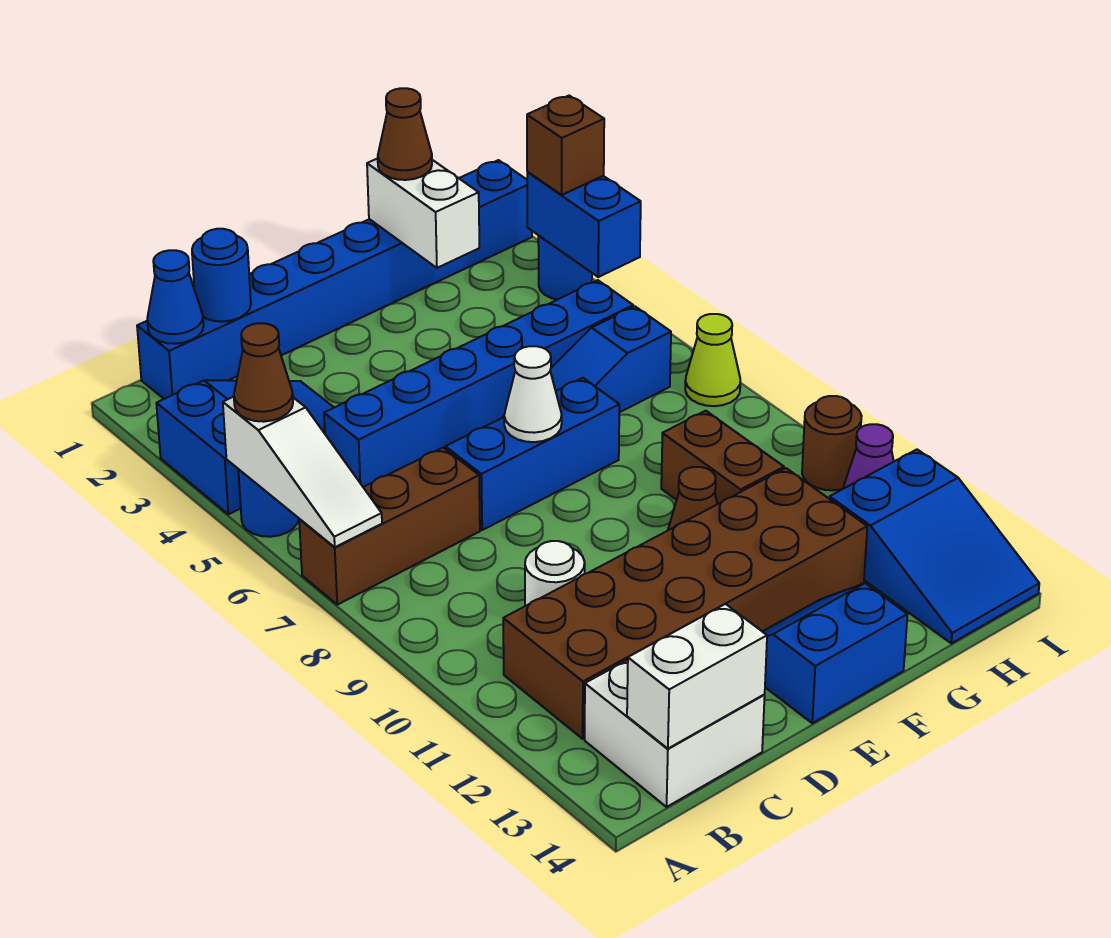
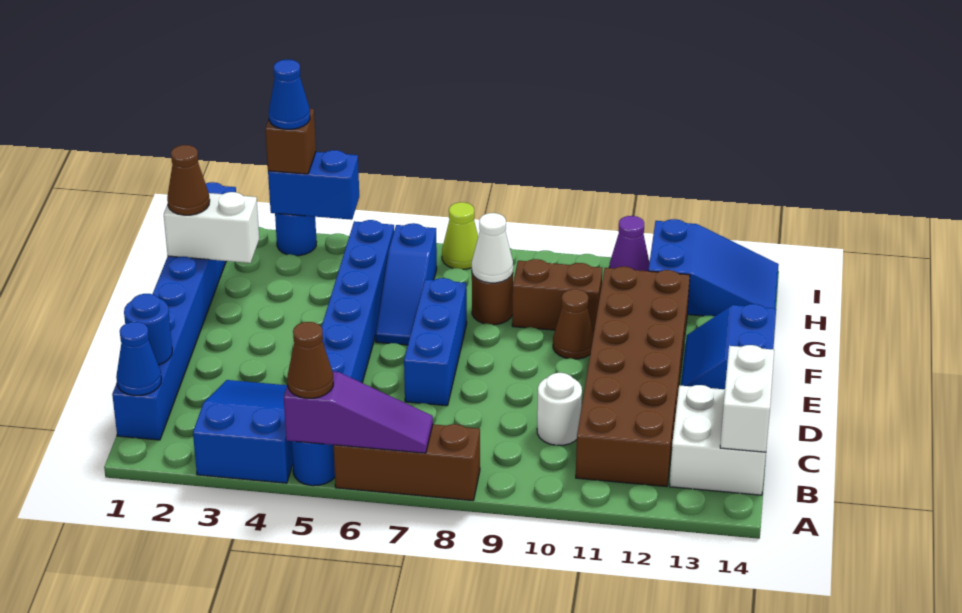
white slope A5:A7 level 2 top 5 -> purple slope A5:A7 level 2 top 5
brown brick A7:C7 level 1 -> brown brick A6:A8 level 1
white cone E7 level 2 -> white cone G8 level 2
none -> blue cone I3 level 4
brown round brick I10 level 1 -> brown round brick G8 level 1

